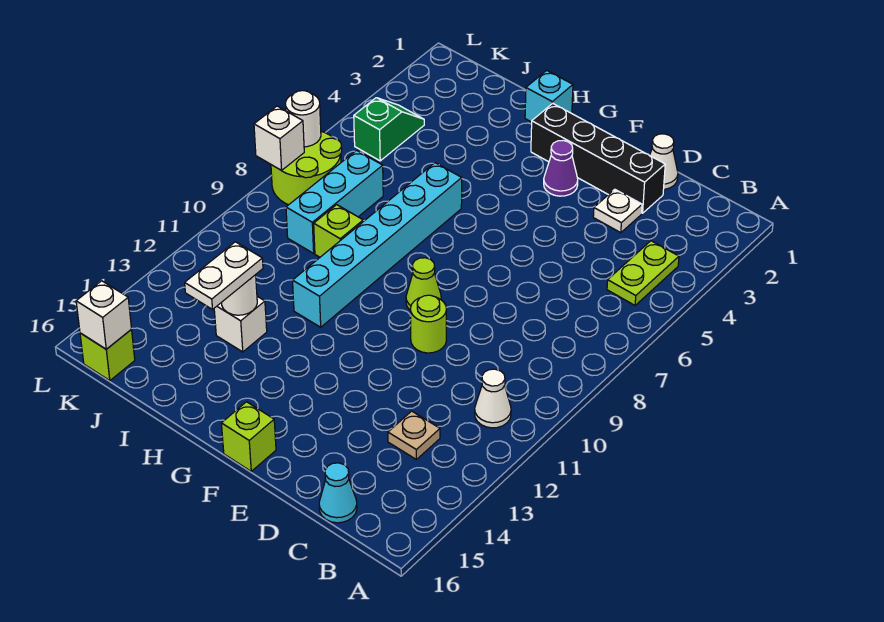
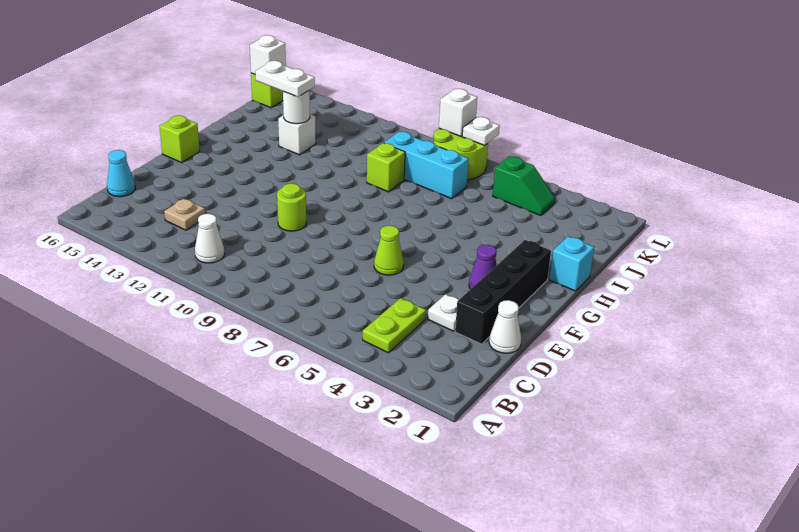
lime plate B4:B5 level 1 -> lime plate B4:C4 level 1
lime cone F9 level 1 -> lime cone E6 level 1
cyan brick H6:H11 level 1 -> none
white round brick L7 level 2 -> white plate L7 level 2

